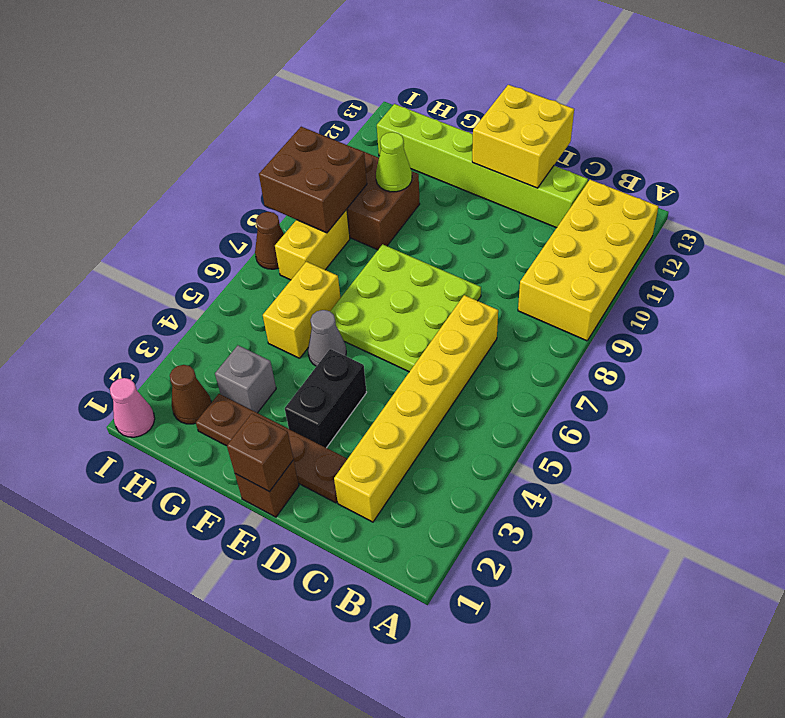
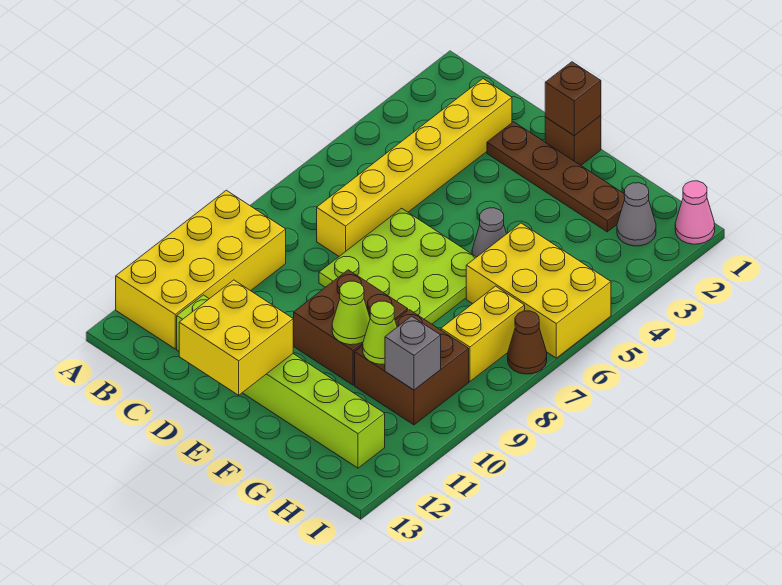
black brick E3:E4 level 1 -> none
none -> lime cone F10 level 2
grey brick G3 level 1 -> grey brick H10 level 2
yellow brick G5:G6 level 1 -> yellow brick G5:I6 level 1
brown cone H2 level 1 -> grey cone H2 level 1
brown brick H8:I9 level 2 -> brown brick E9:F10 level 1

